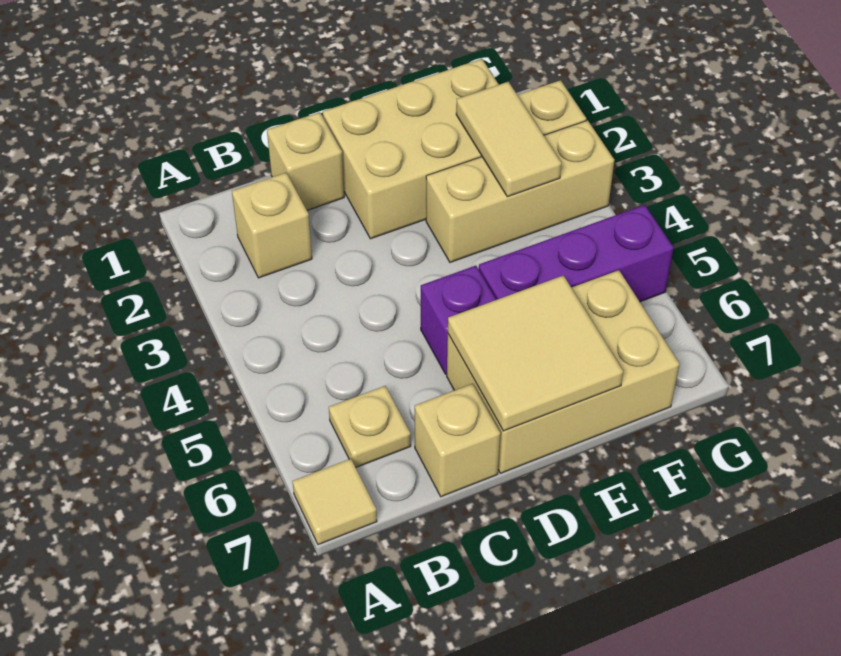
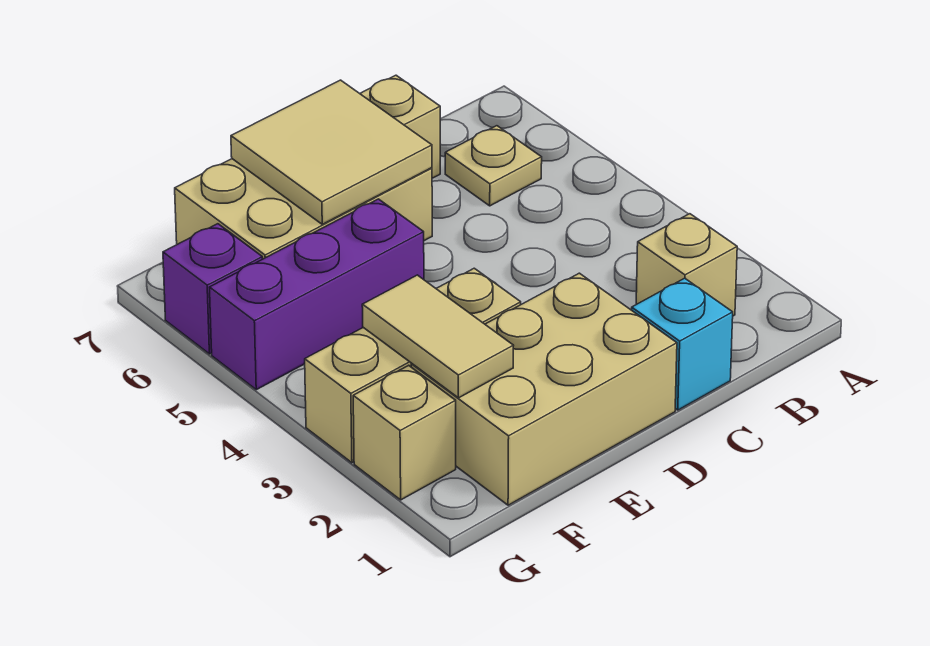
tan tile A7 level 1 -> none
tan brick C1 level 1 -> cyan brick C1 level 1
purple brick D5 level 1 -> purple brick G6 level 1

